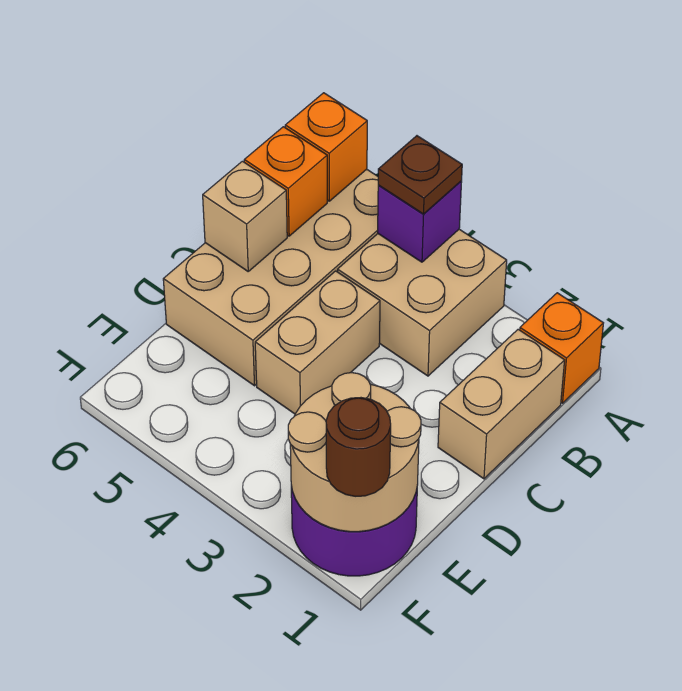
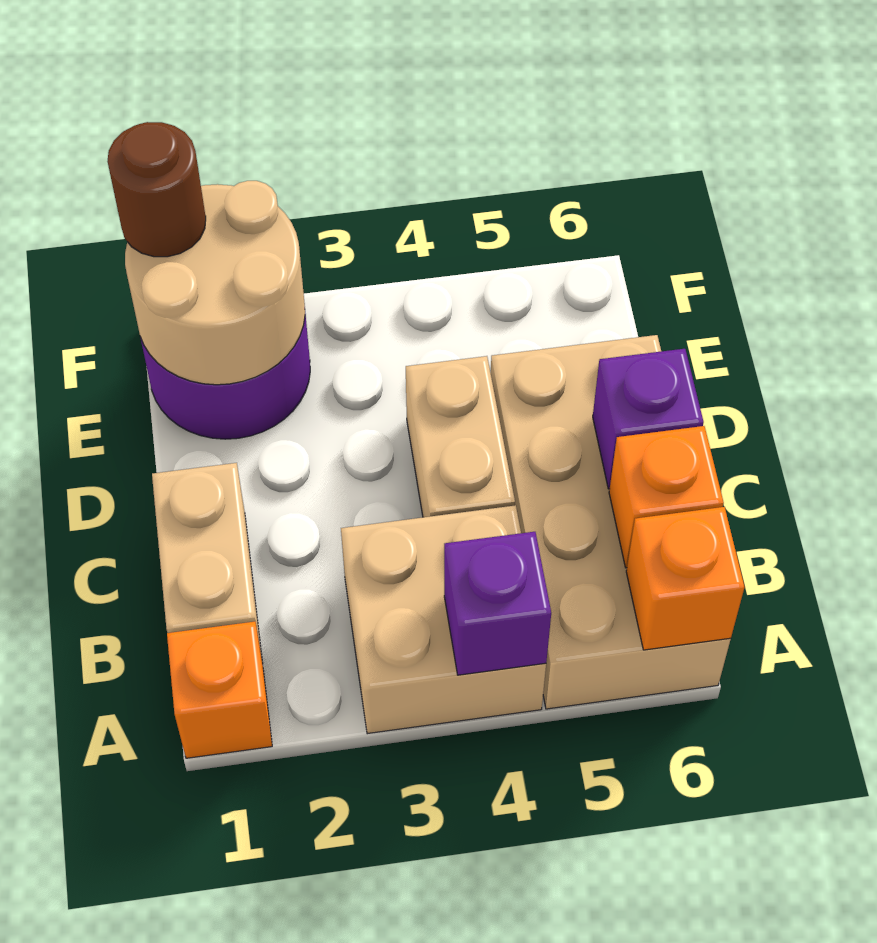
brown plate A4 level 3 -> none
tan brick C6 level 2 -> purple brick C6 level 2

